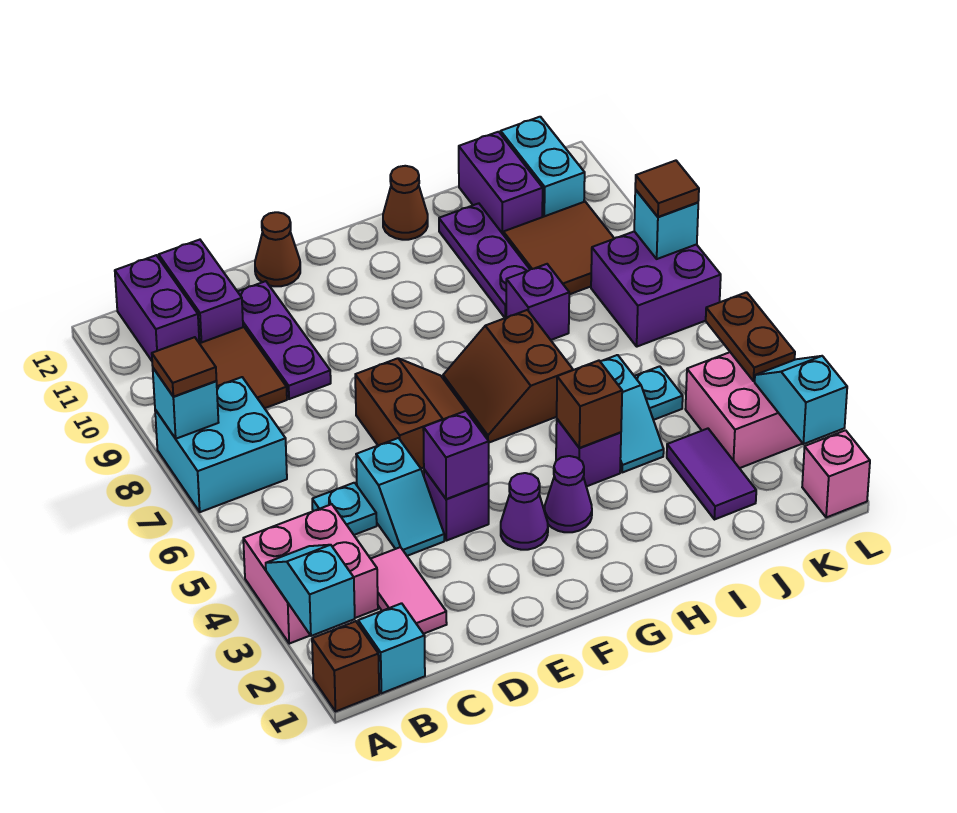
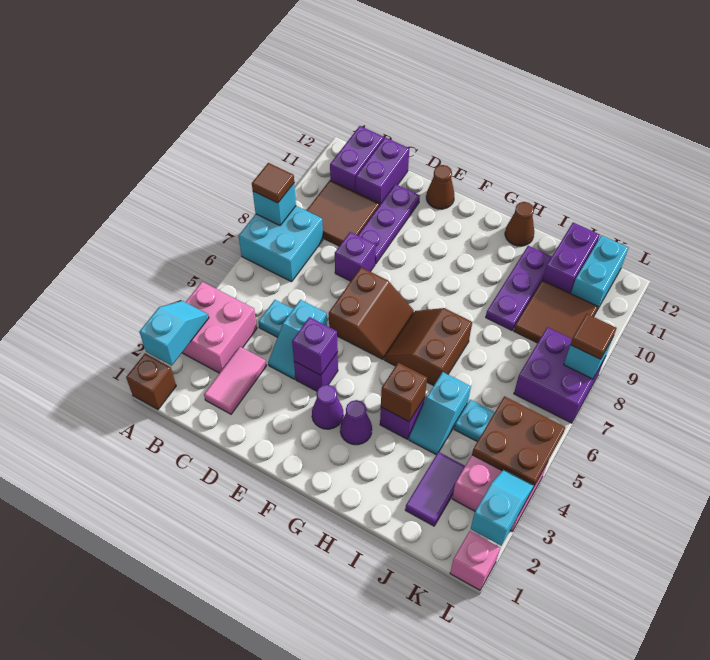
cyan brick B1 level 1 -> none
purple brick I8 level 1 -> purple brick D8 level 1
brown plate L4:L5 level 2 -> brown plate K4:L5 level 2

